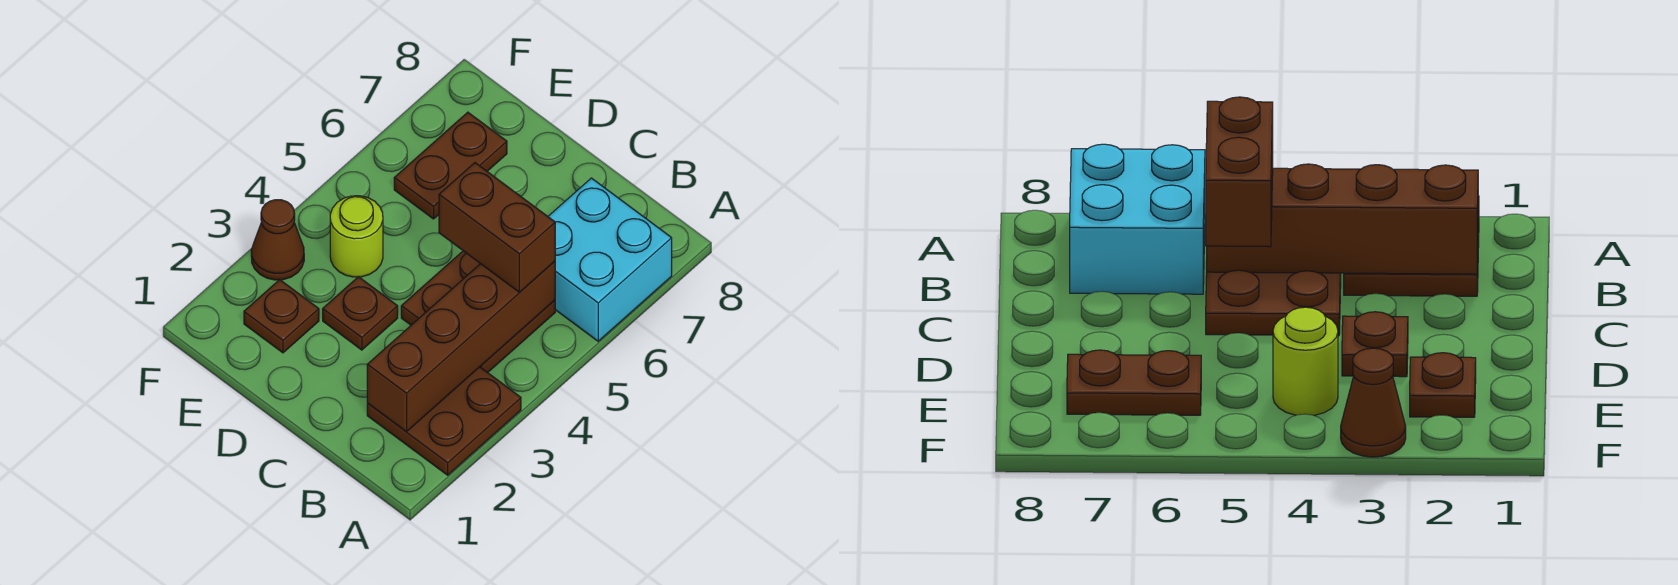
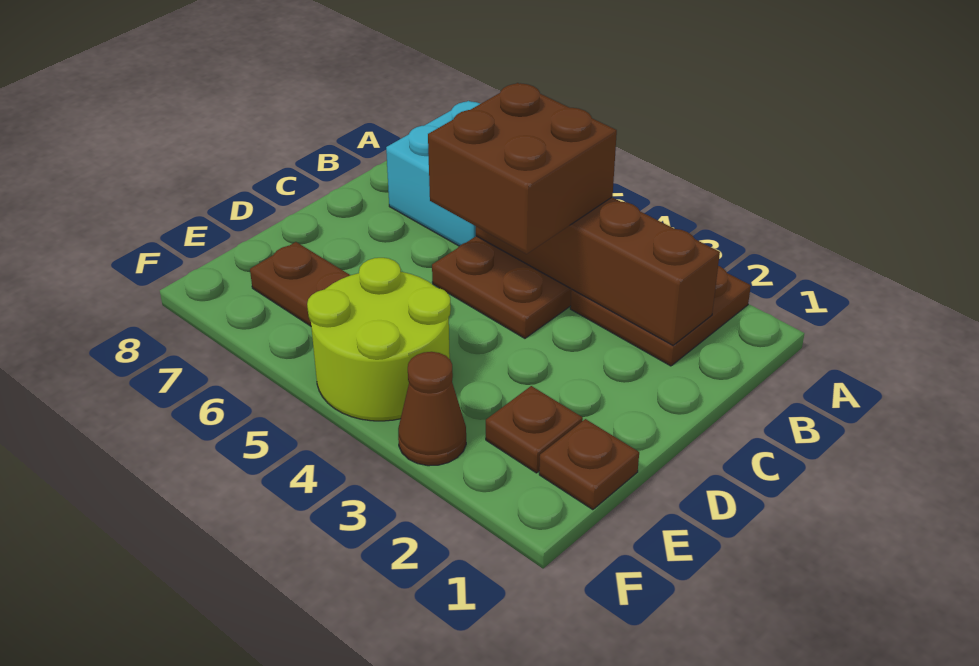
brown brick B5:C5 level 3 -> brown brick B4:C5 level 3
brown plate D3 level 1 -> brown plate E1 level 1
lime round brick E4 level 1 -> lime round brick E4:F5 level 1

